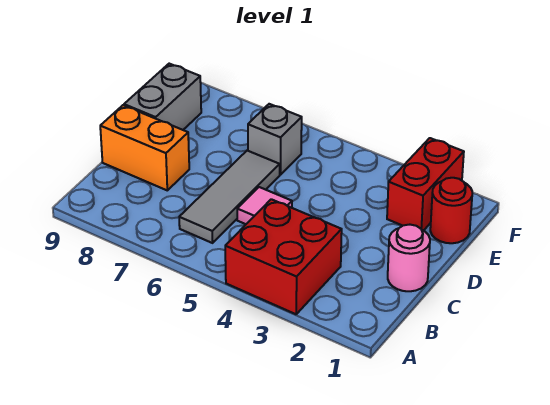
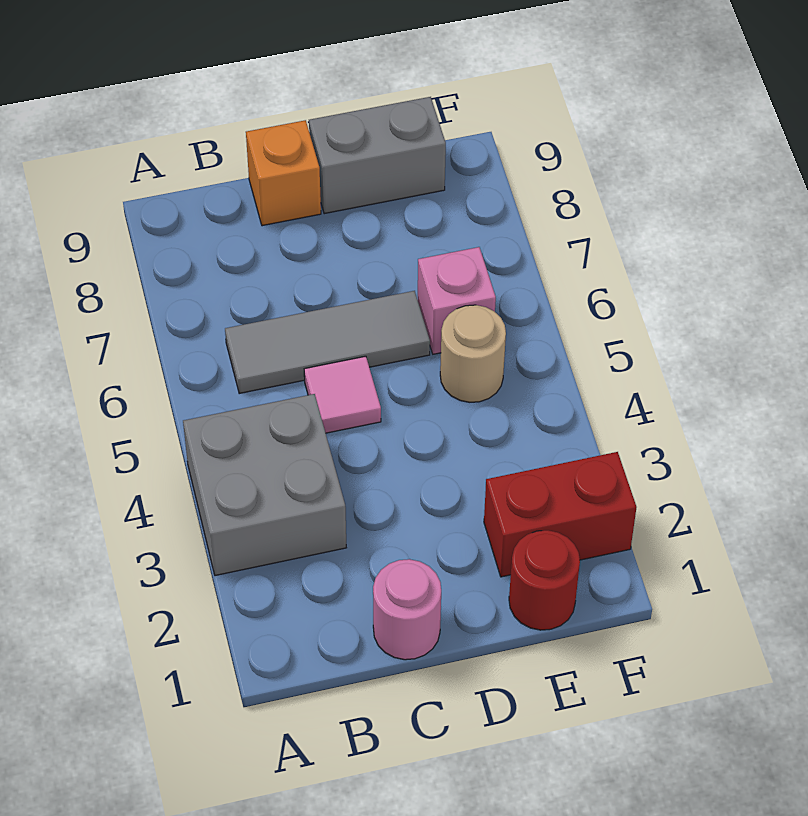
red brick A3:B4 level 1 -> grey brick A3:B4 level 1
orange brick C8:C9 level 1 -> orange brick C9 level 1
none -> tan round brick E5 level 1
grey brick E6 level 1 -> pink brick E6 level 1

